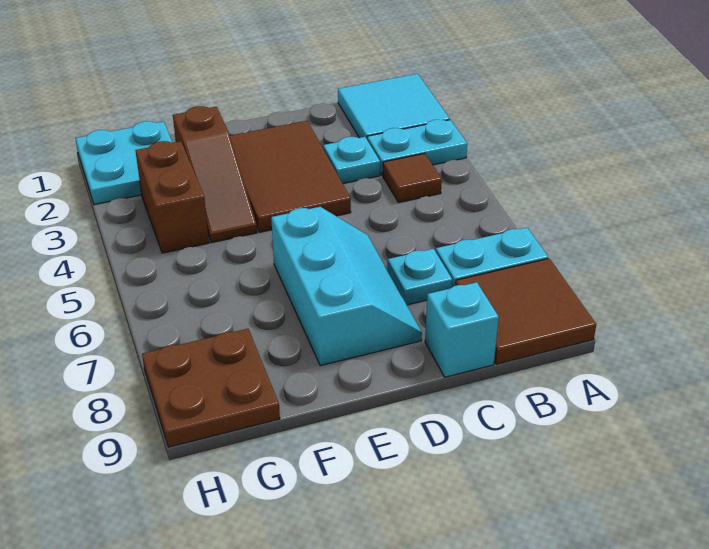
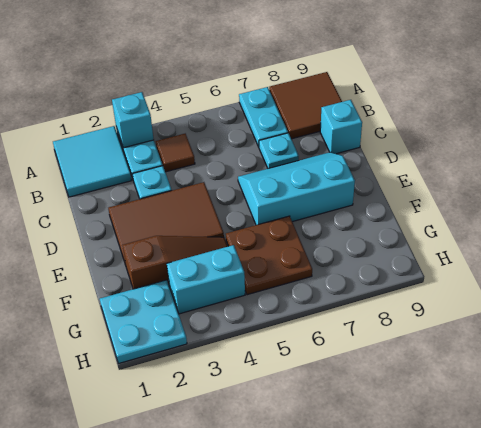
none -> cyan brick A3 level 2
brown brick G3:G4 level 1 -> cyan brick G3:G4 level 1
brown plate G8:H9 level 1 -> brown plate F5:G6 level 1

